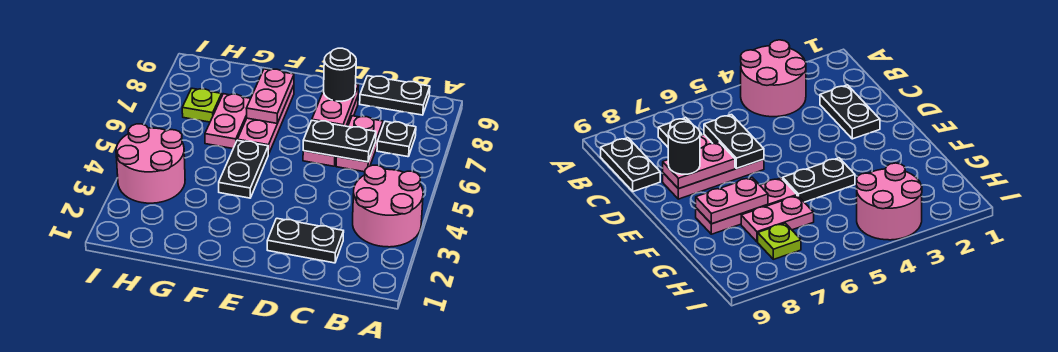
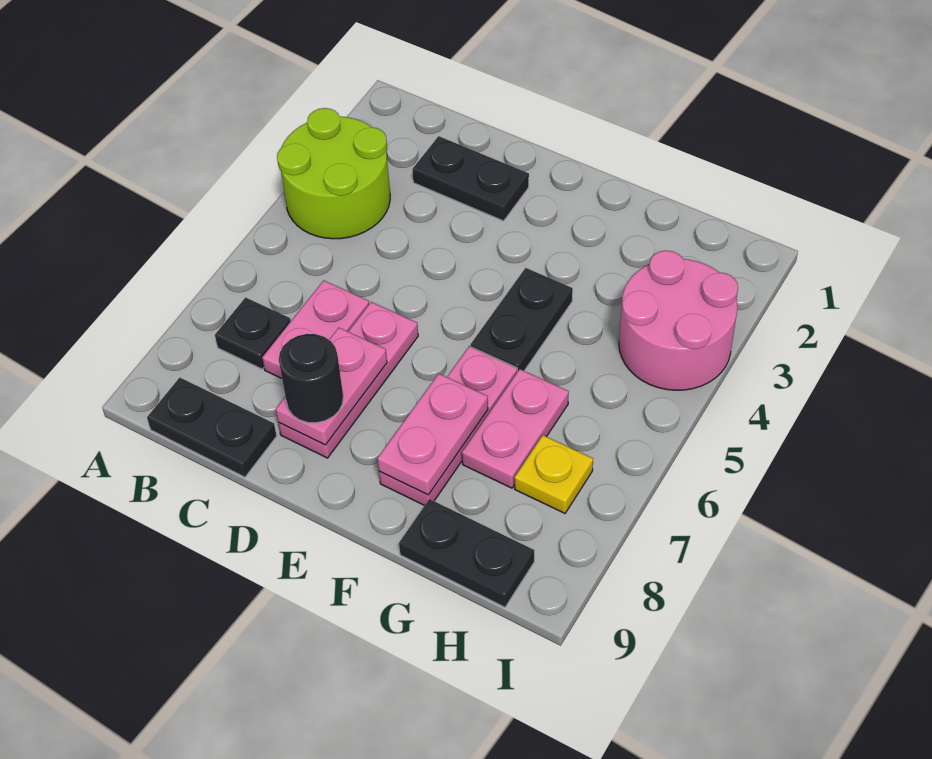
pink round brick A3:B4 level 1 -> lime round brick A3:B4 level 1
black plate C6:D6 level 2 -> black plate G9:H9 level 1
lime plate H7 level 1 -> yellow plate H7 level 1

